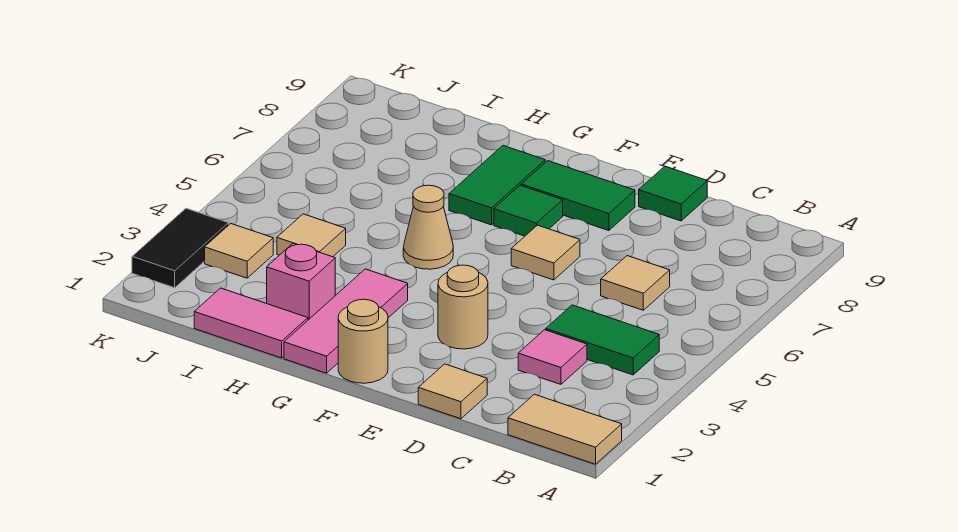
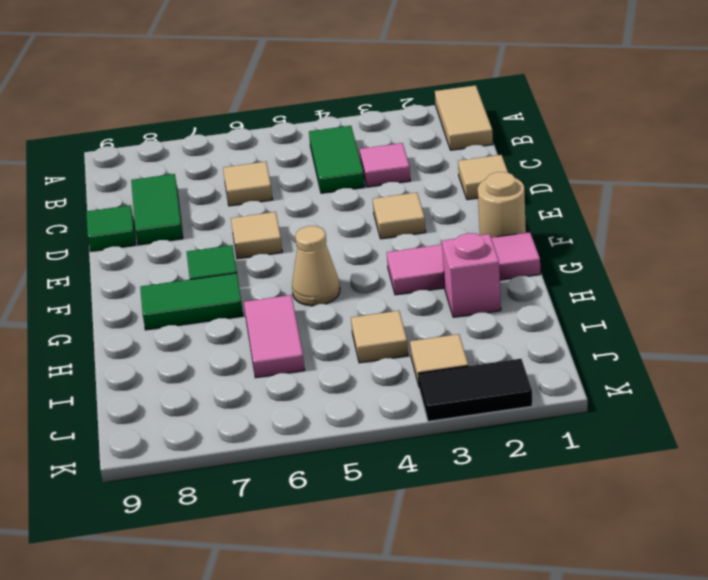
tan round brick E3 level 1 -> tan tile E3 level 1
green tile E8:F8 level 1 -> green tile C8:D8 level 1
pink tile H1:I1 level 1 -> pink tile H6:I6 level 1

